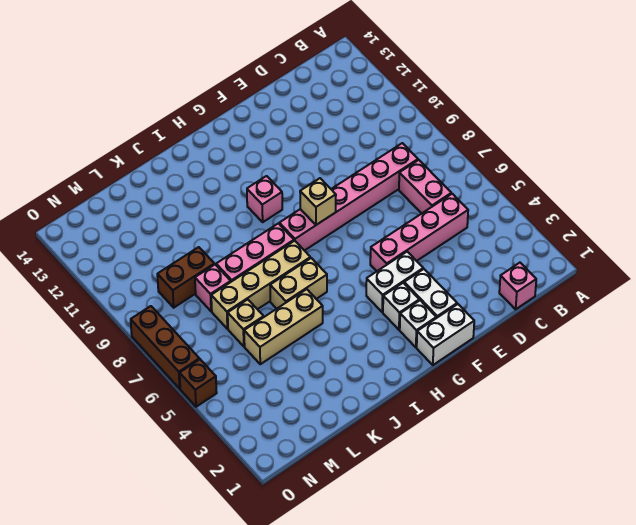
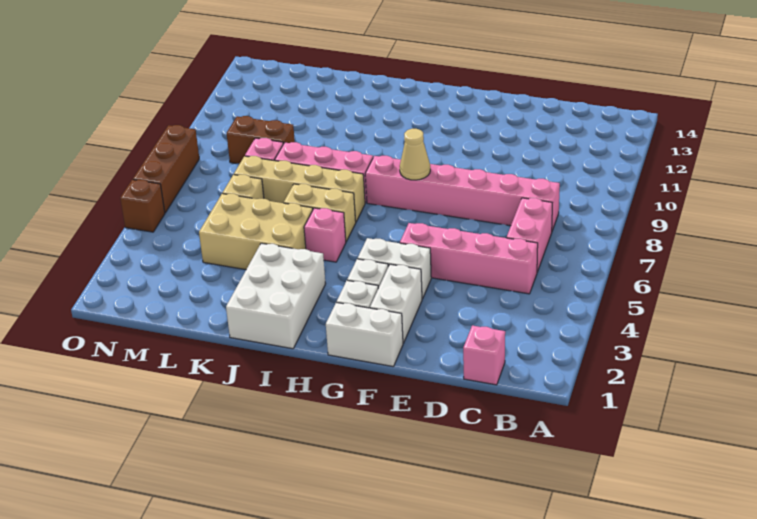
tan brick G8 level 2 -> tan cone G8 level 2
pink brick H10 level 1 -> pink brick I5 level 1
none -> white brick I1:J3 level 1
tan brick J5:L5 level 1 -> tan brick J4:L5 level 1

